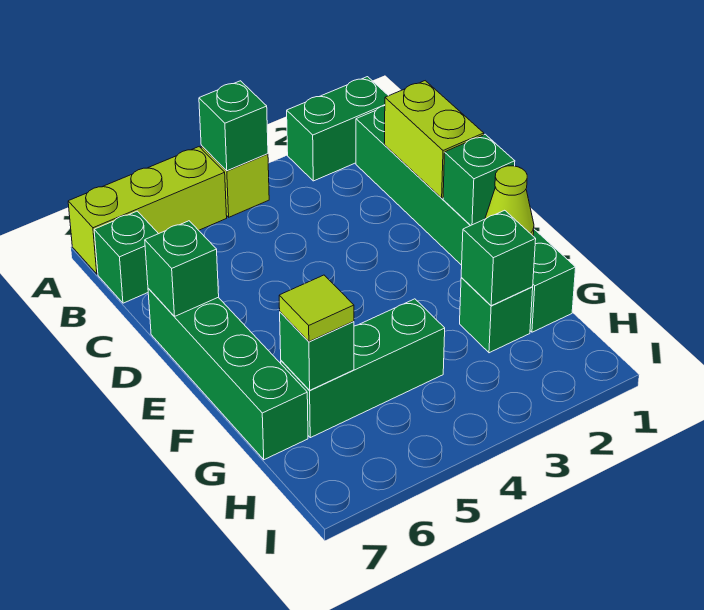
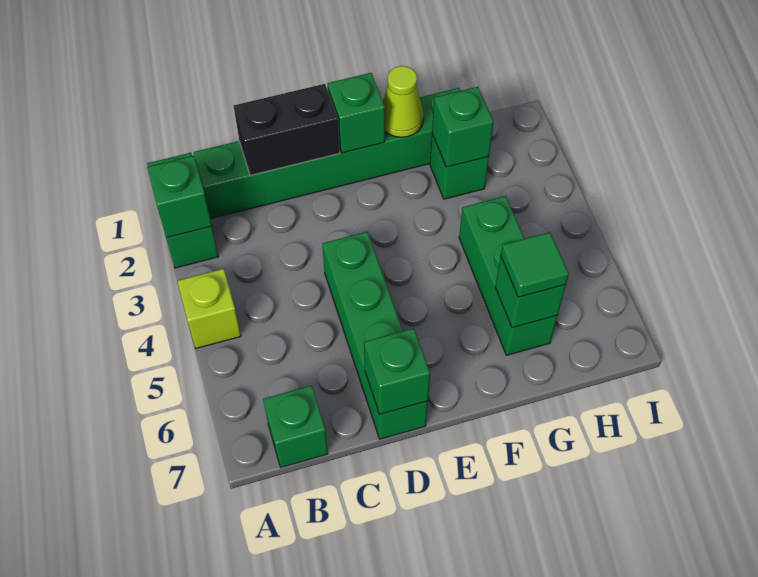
green brick A4 level 2 -> green brick A2 level 2
lime brick A5:A7 level 1 -> none
lime brick C1:D1 level 2 -> black brick C1:D1 level 2
green brick D7:G7 level 1 -> green brick D4:D7 level 1
lime tile G6 level 3 -> green tile G6 level 3

